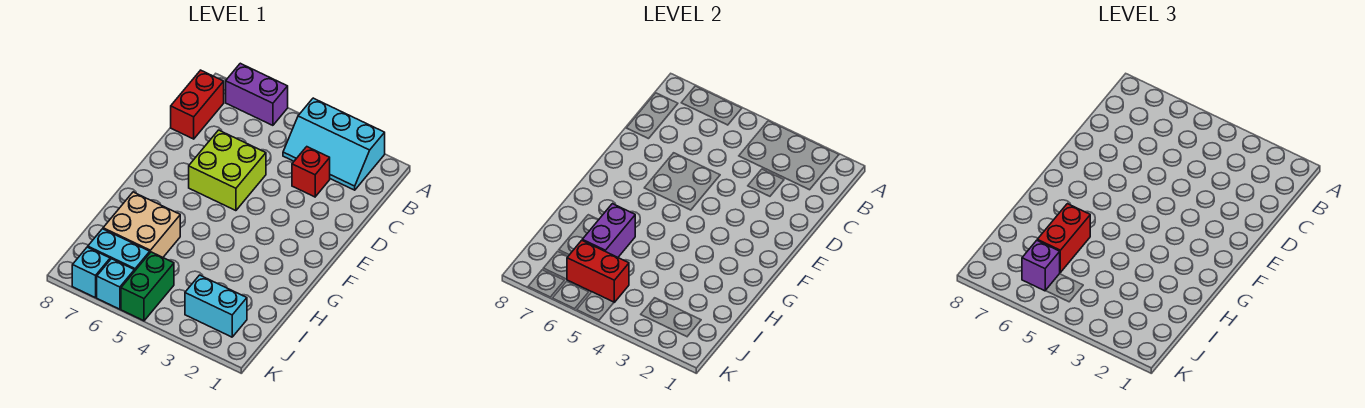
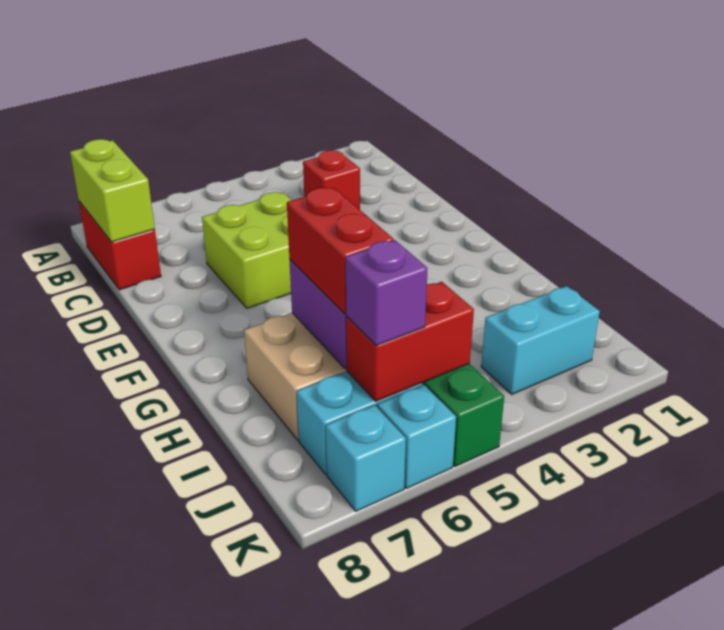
cyan slope A2:B4 level 1 top A -> none
purple brick A6:A7 level 1 -> none
none -> lime brick B8:C8 level 2

